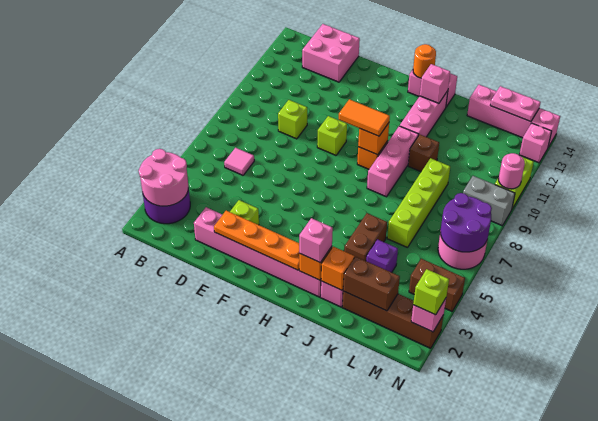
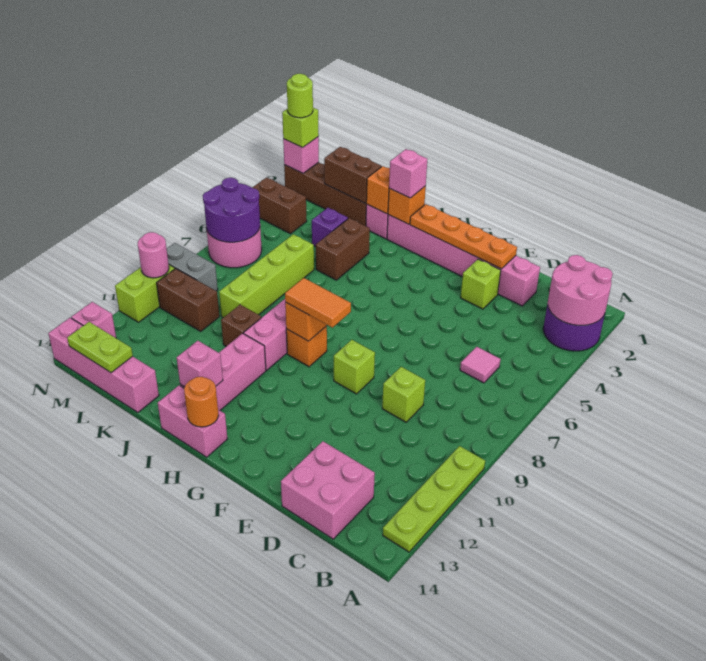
none -> lime plate A10:A13 level 1
none -> brown brick L10:M10 level 1
pink plate L14:M14 level 2 -> lime plate L14:M14 level 2
none -> lime round brick N2 level 4

